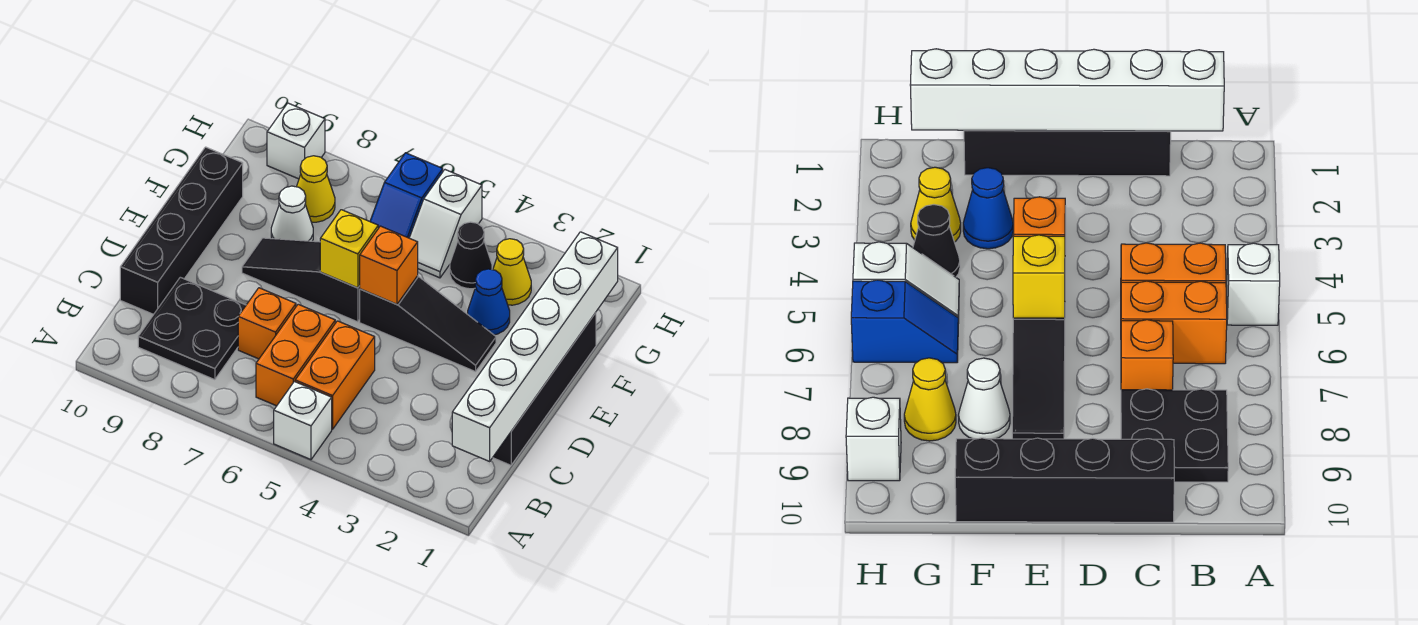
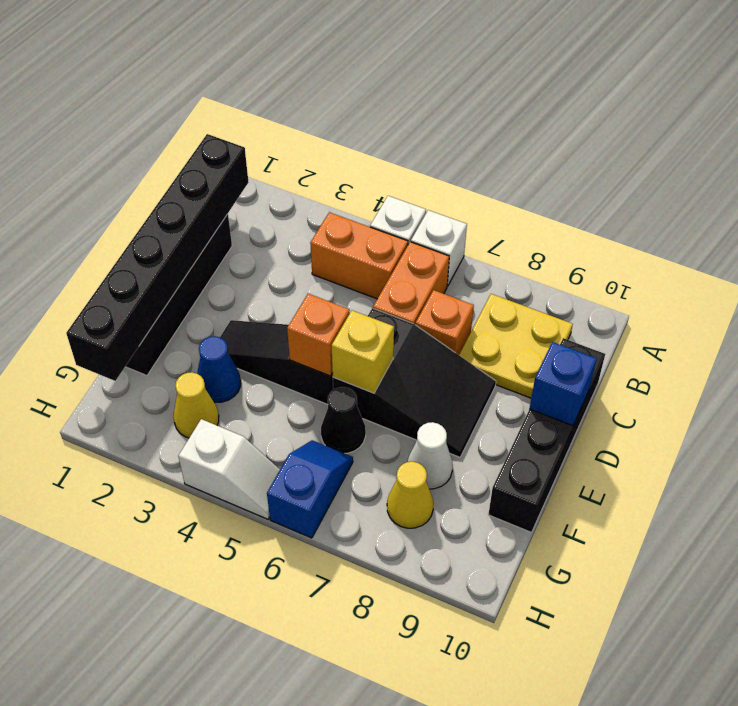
white brick B1:G1 level 2 -> black brick B1:G1 level 2
orange brick B5:C5 level 1 -> orange brick B4:B5 level 1
black plate B8:C9 level 1 -> yellow plate B8:C9 level 1
none -> blue brick D10 level 2
black slope E6:E8 level 1 top 6 -> black slope D6:E8 level 1 top 6
black cone G4 level 1 -> black cone F6 level 1
white slope G5:H5 level 1 top H -> white slope H4:H5 level 1 top 4
white brick H9 level 1 -> white brick A6 level 1

